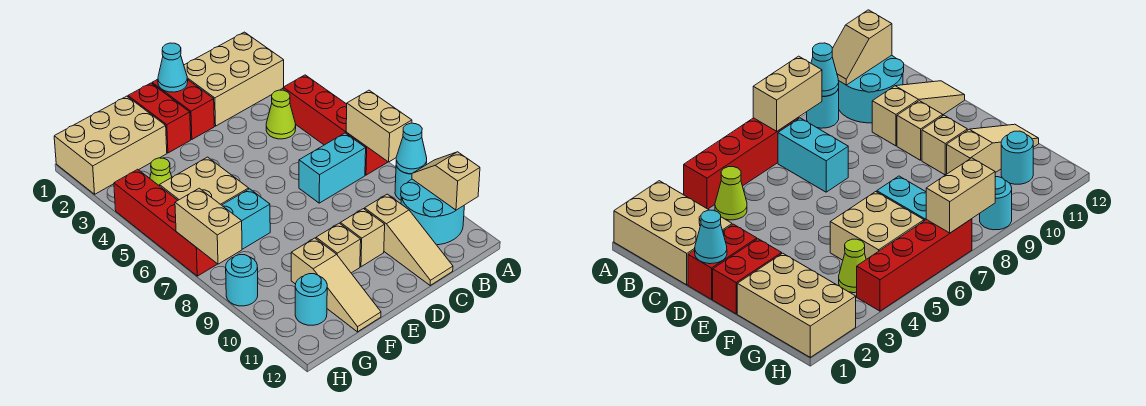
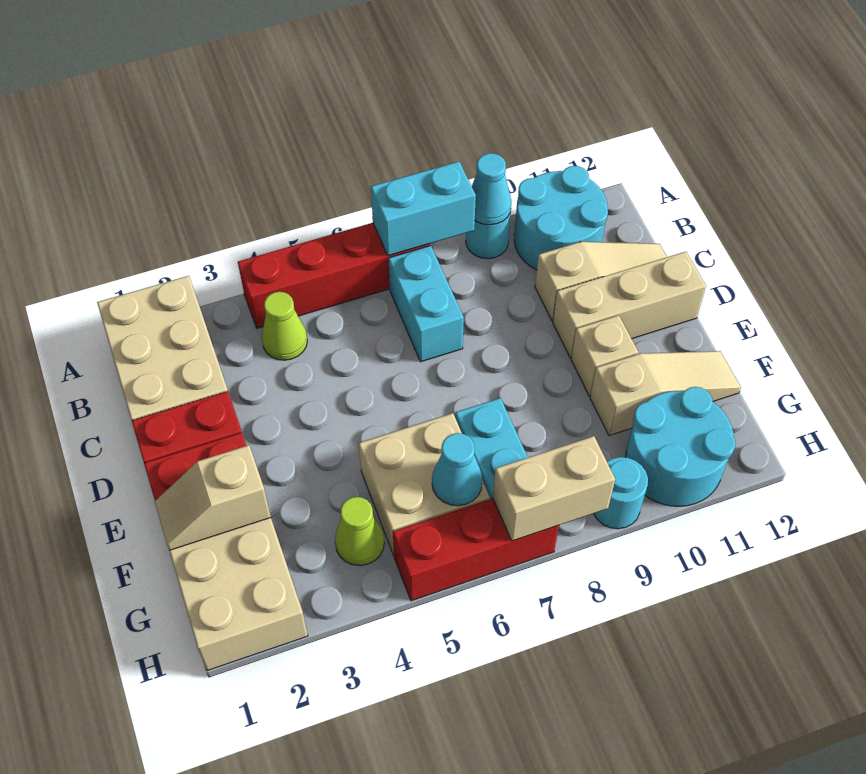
tan brick A7:A8 level 2 -> cyan brick A7:A8 level 2
tan slope A10:A11 level 2 top 11 -> tan slope F1:F2 level 2 top 2
cyan cone D1 level 2 -> cyan cone G6 level 2
tan brick D10 level 1 -> tan brick D10:D12 level 1
cyan round brick G11 level 1 -> cyan round brick G10:H11 level 1
red brick H4:H7 level 1 -> red brick H5:H7 level 1

